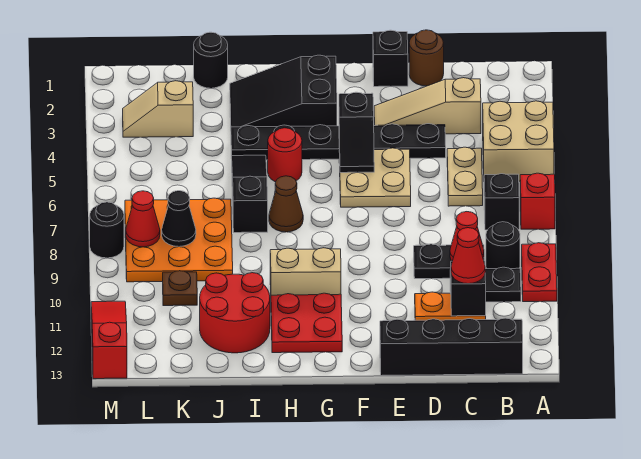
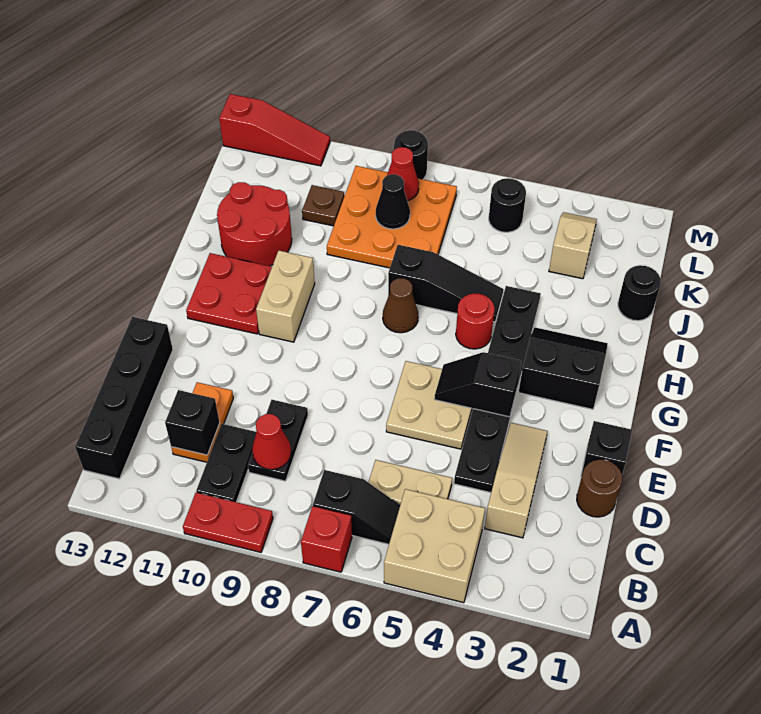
black round brick B9 level 1 -> black round brick L5 level 1
red cone C11 level 3 -> none
black slope G2:I3 level 1 top G -> black slope G2:H3 level 1 top G

